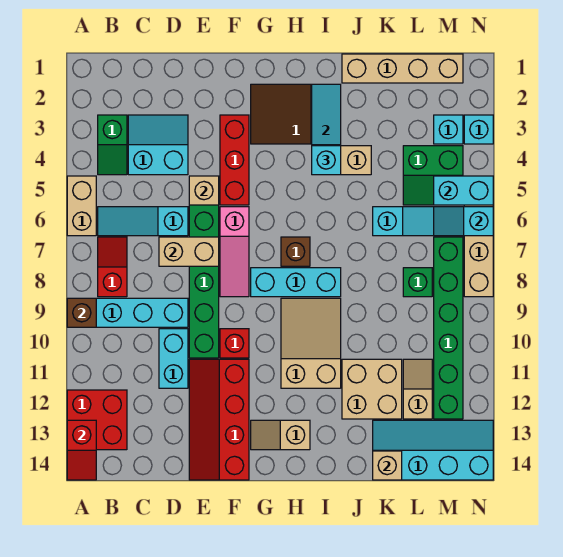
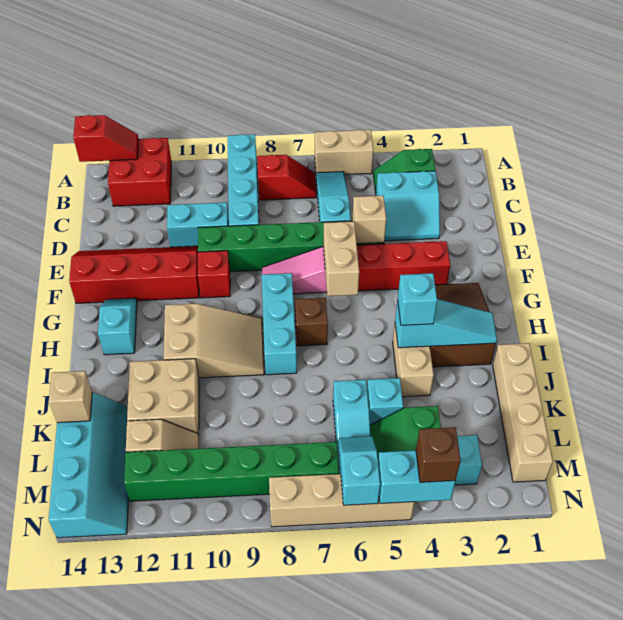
brown brick A9 level 2 -> brown brick N4 level 3
red slope A13:A14 level 2 top 13 -> red slope A13:A14 level 2 top 14
cyan slope C3:D4 level 1 top 4 -> cyan slope C3:D4 level 1 top C
tan brick D7:E7 level 2 -> tan brick F6:G6 level 2
tan slope G13:H13 level 1 top H -> cyan slope G13:H13 level 1 top H
green brick L8 level 1 -> none
cyan brick M5:N5 level 2 -> cyan brick N4:N5 level 2
cyan brick N3 level 1 -> cyan brick K5 level 1

